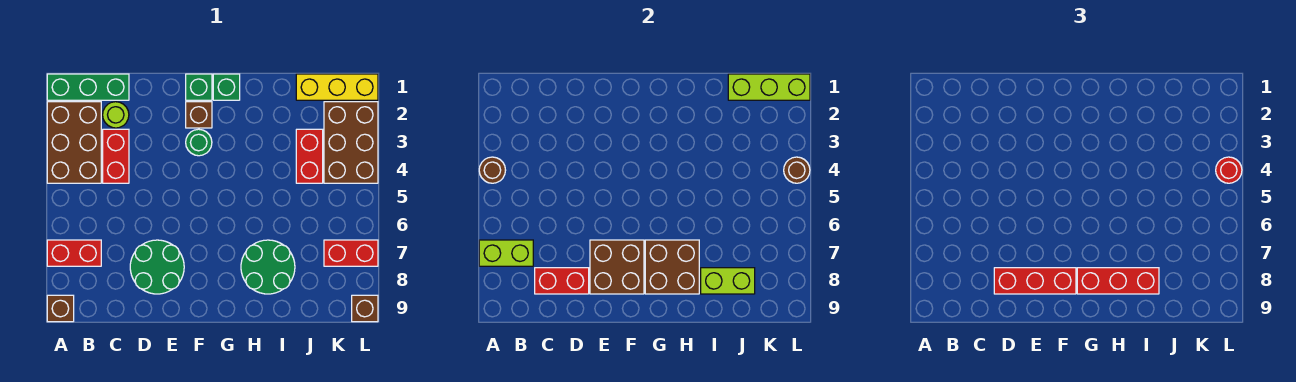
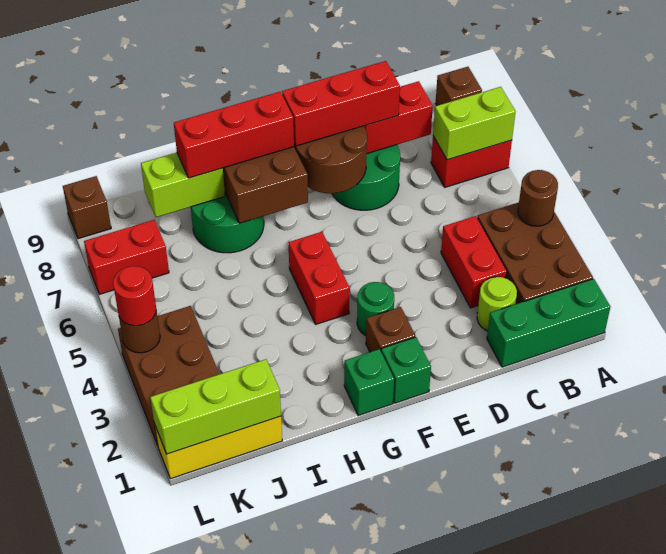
brown brick E7:F8 level 2 -> brown round brick E7:F8 level 2
red brick J3:J4 level 1 -> red brick G4:G5 level 1

